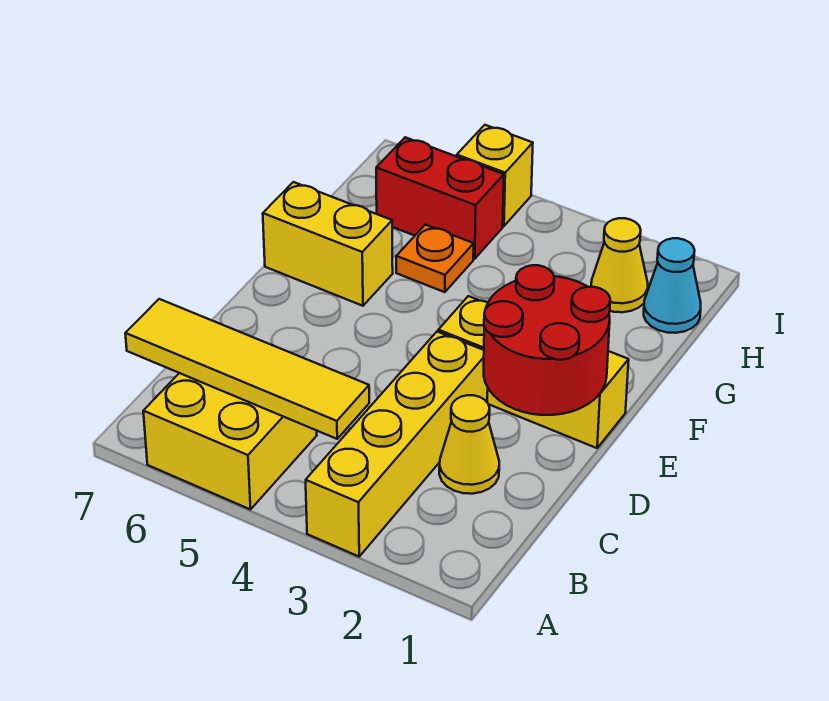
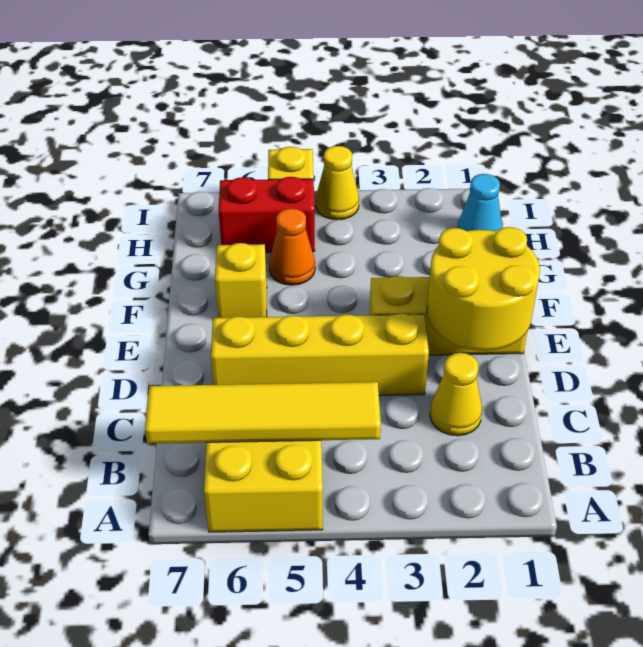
yellow brick A3:D3 level 1 -> yellow brick D3:D6 level 1
red round brick D1:E2 level 2 -> yellow round brick D1:E2 level 2
yellow brick F6:F7 level 1 -> yellow brick F6 level 1
orange plate G5 level 1 -> orange cone G5 level 1
yellow cone H2 level 1 -> yellow cone I4 level 1

